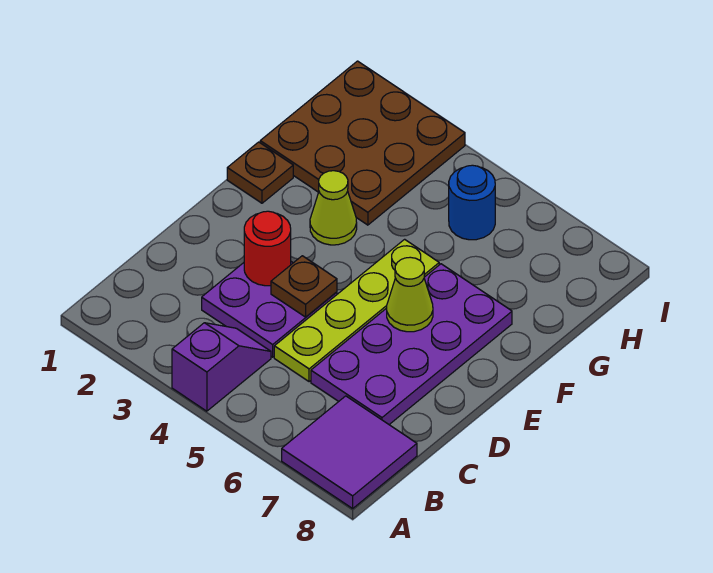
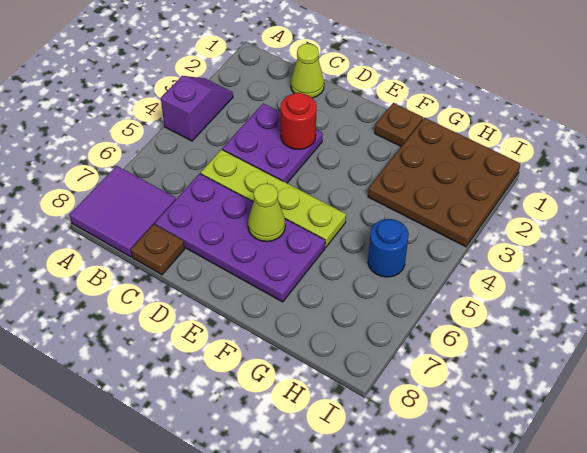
purple slope A4:B4 level 1 top A -> purple slope A3:A4 level 1 top 4
brown plate D4 level 2 -> brown plate C8 level 1
lime cone F3 level 1 -> lime cone C1 level 1

